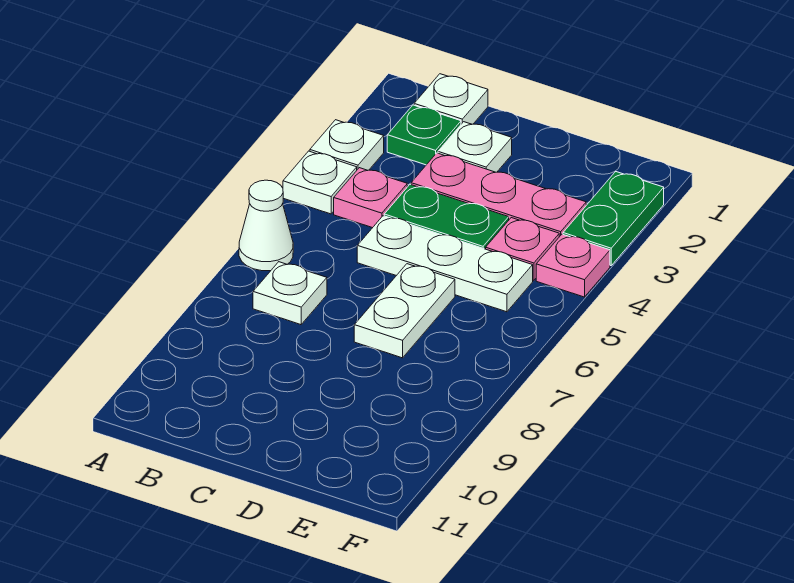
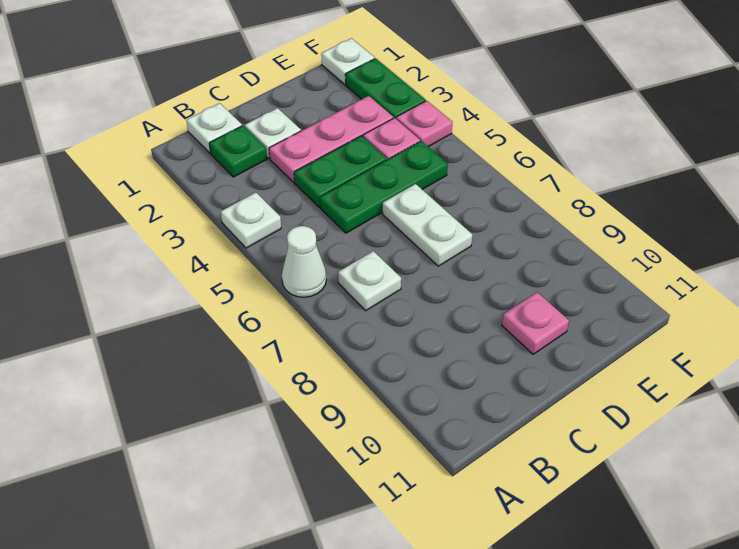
white plate A3 level 1 -> white plate F1 level 1
pink plate B4 level 1 -> pink plate D10 level 1
white plate C5:E5 level 1 -> green plate C5:E5 level 1

